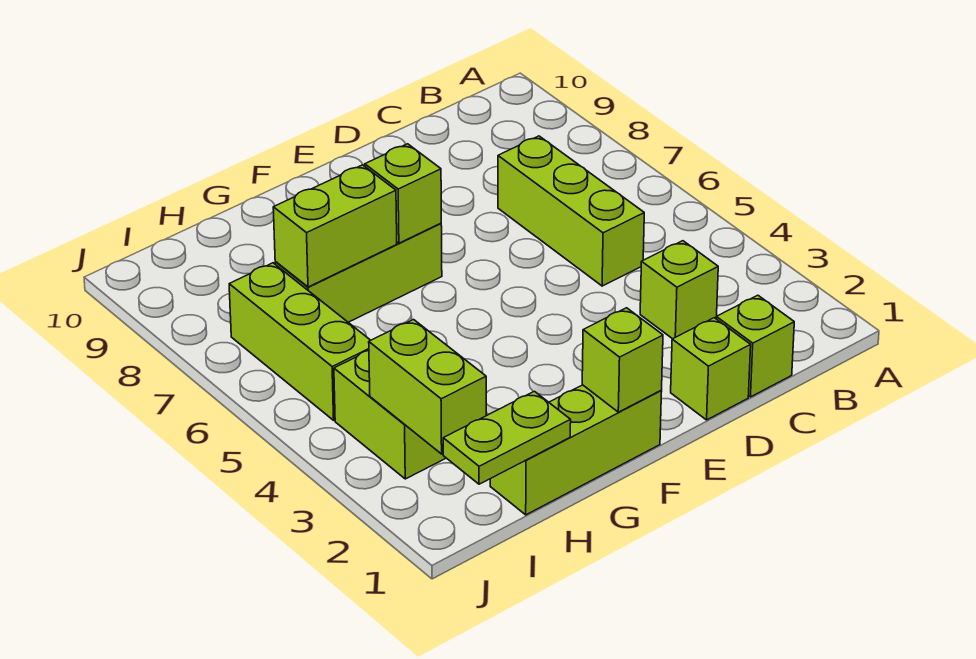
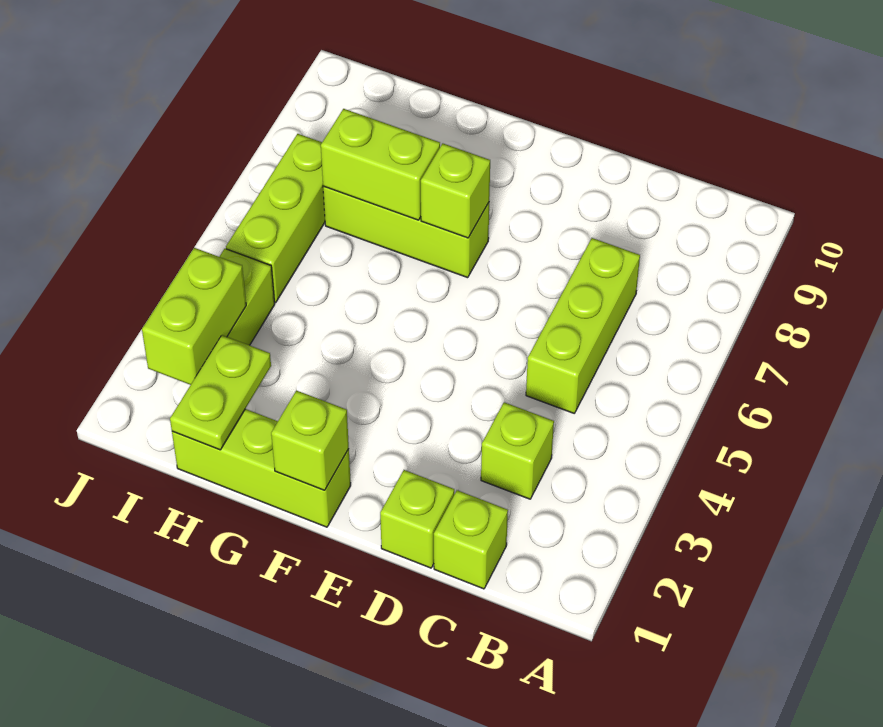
lime plate H1:I1 level 2 -> lime plate H1:H2 level 2

